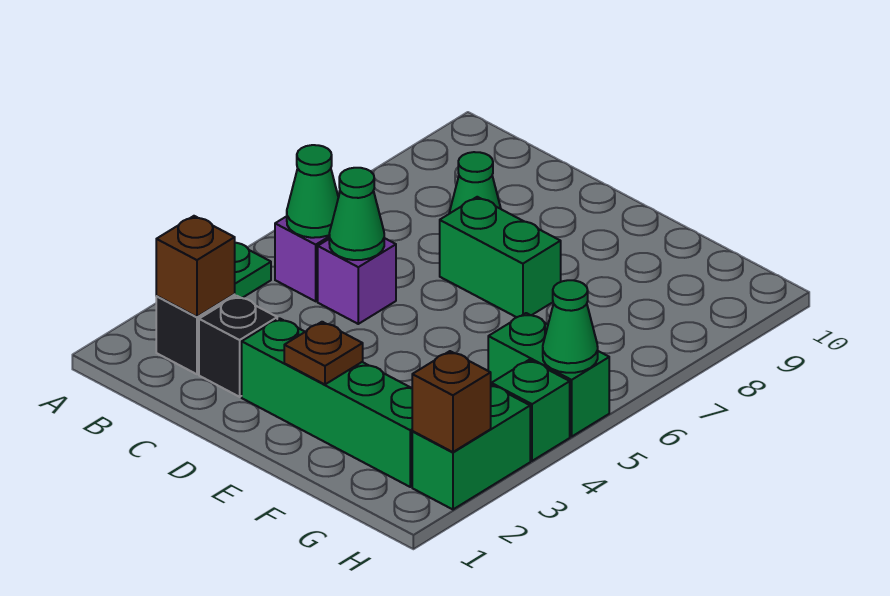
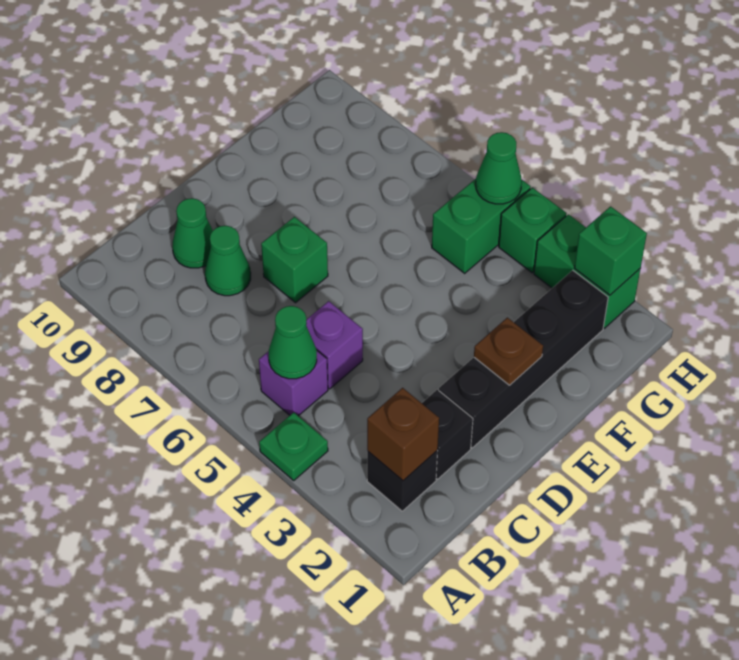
green cone C5 level 2 -> green cone C9 level 1
green brick D2:G2 level 1 -> black brick D2:G2 level 1
green brick D7:E7 level 1 -> green brick D7 level 1
brown brick H2 level 2 -> green brick H2 level 2

